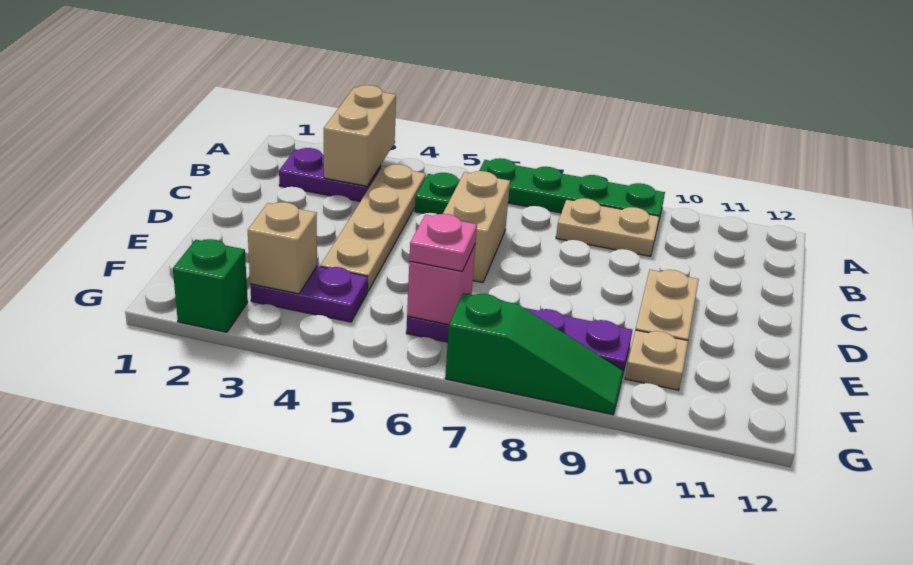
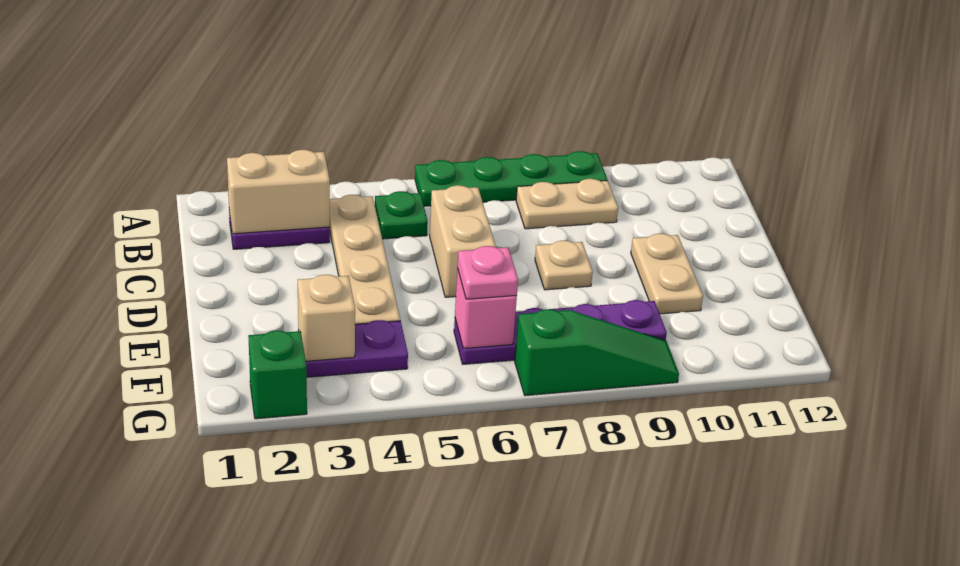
tan brick A3:B3 level 2 -> tan brick B2:B3 level 2
tan plate F10 level 1 -> tan plate D8 level 1

